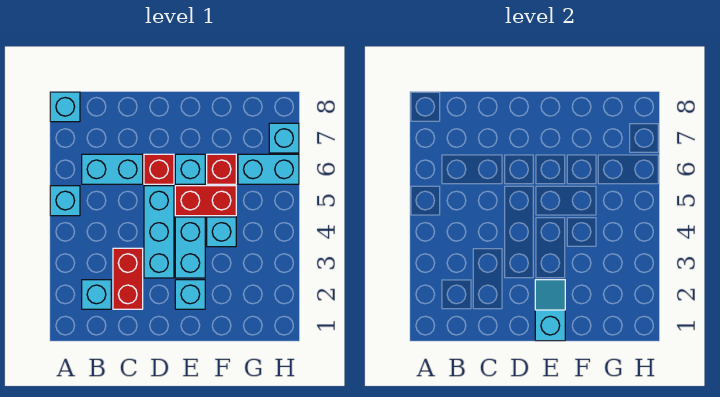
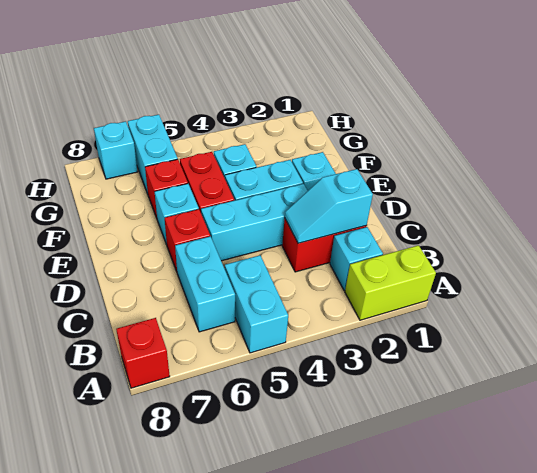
none -> lime brick A1:A2 level 1
cyan brick A5 level 1 -> cyan brick A5:B5 level 1
cyan brick A8 level 1 -> red brick A8 level 1
cyan slope E1:E2 level 2 top 1 -> cyan slope C2:C3 level 2 top 2

